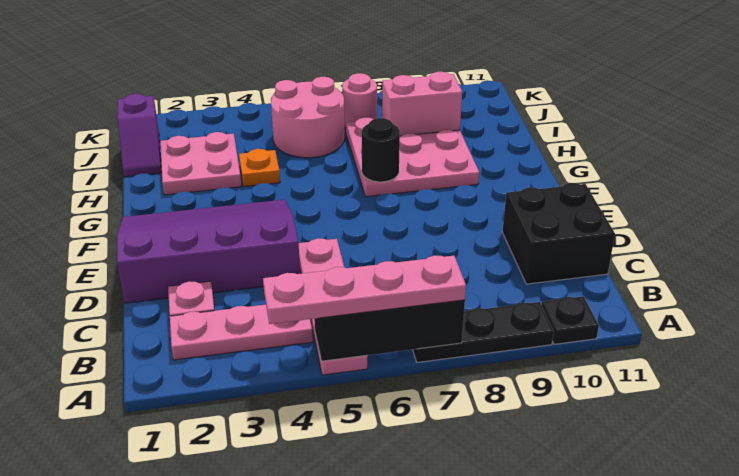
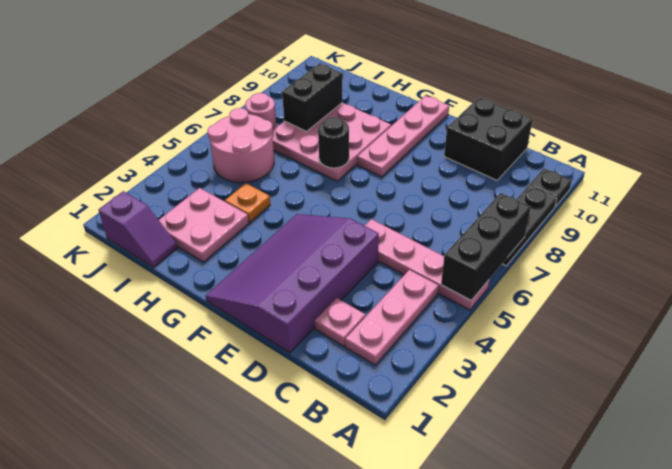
pink plate A4:A7 level 3 -> pink plate F8:F11 level 1
pink brick I8:I9 level 2 -> black brick I8:I9 level 2

